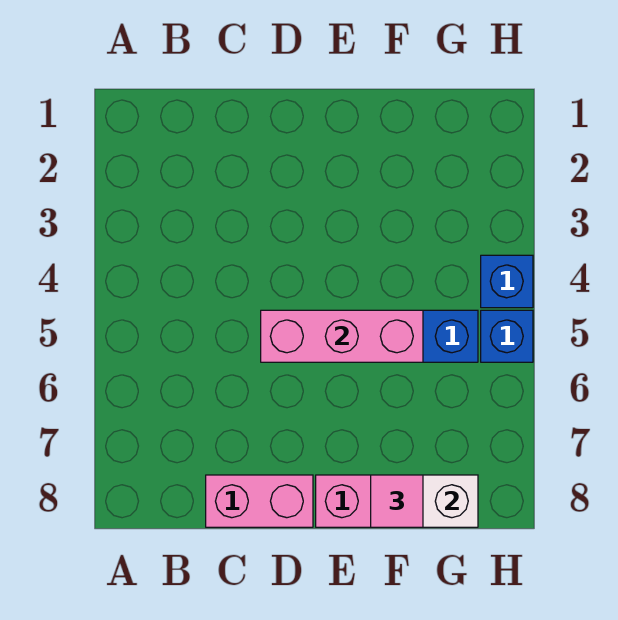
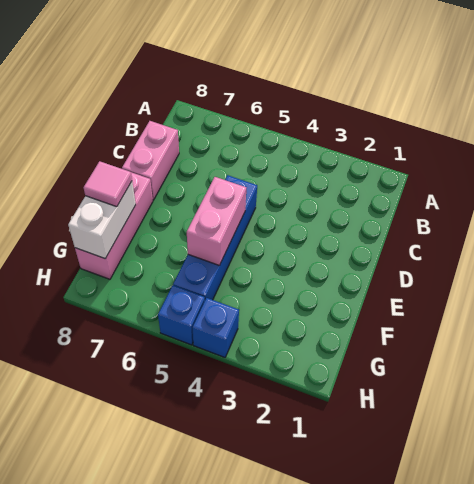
pink brick D5:F5 level 2 -> pink brick E5:F5 level 2

